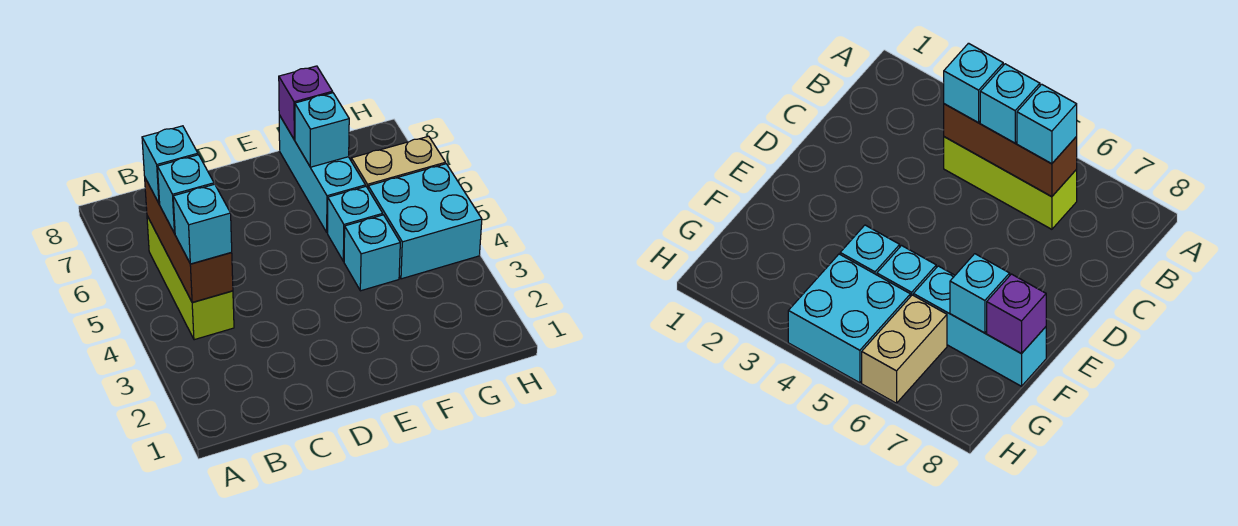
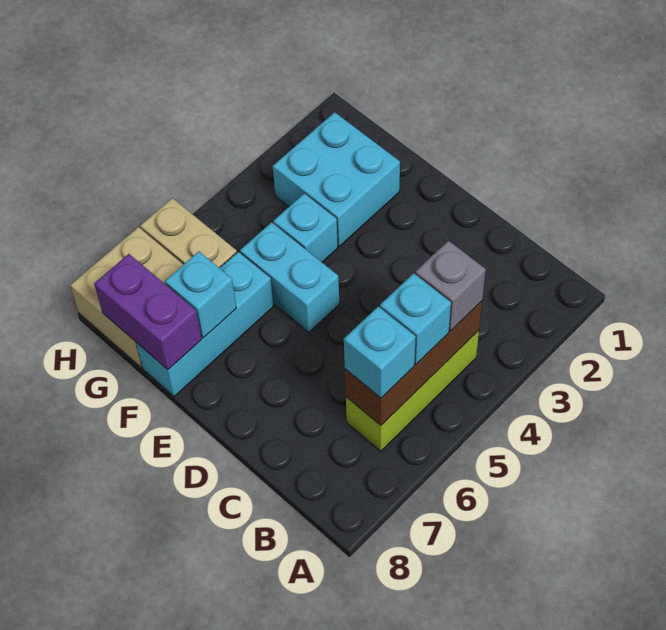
cyan brick B4 level 3 -> grey brick B4 level 3
cyan brick F5 level 1 -> cyan brick E5:F5 level 1
purple brick F8 level 2 -> purple brick F8:G8 level 2
cyan brick G4:H5 level 1 -> cyan brick F2:G3 level 1
none -> tan brick G7:H8 level 1

